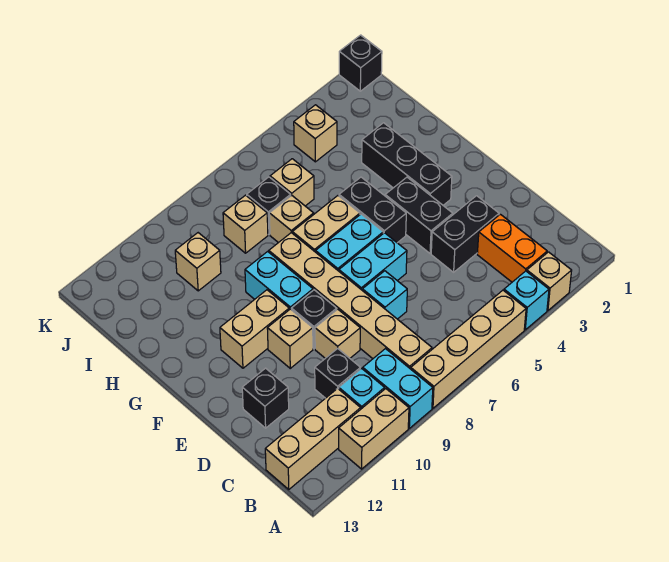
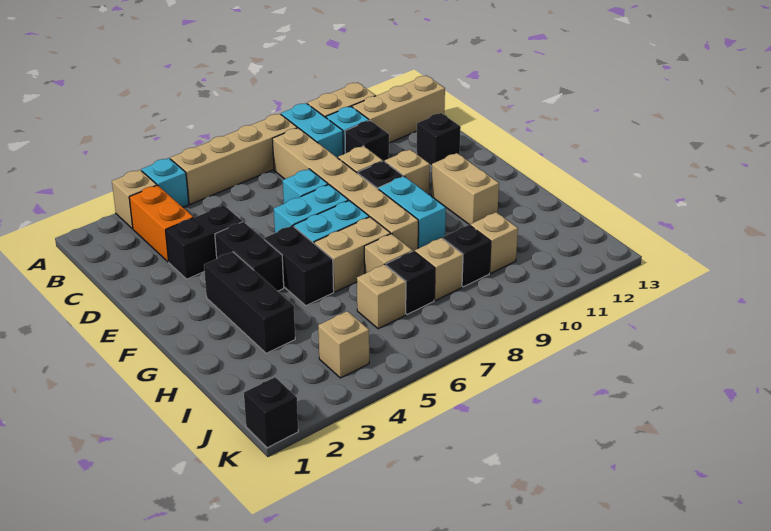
tan brick F10:F11 level 1 -> tan brick F11:G11 level 1
none -> black brick I9 level 1

